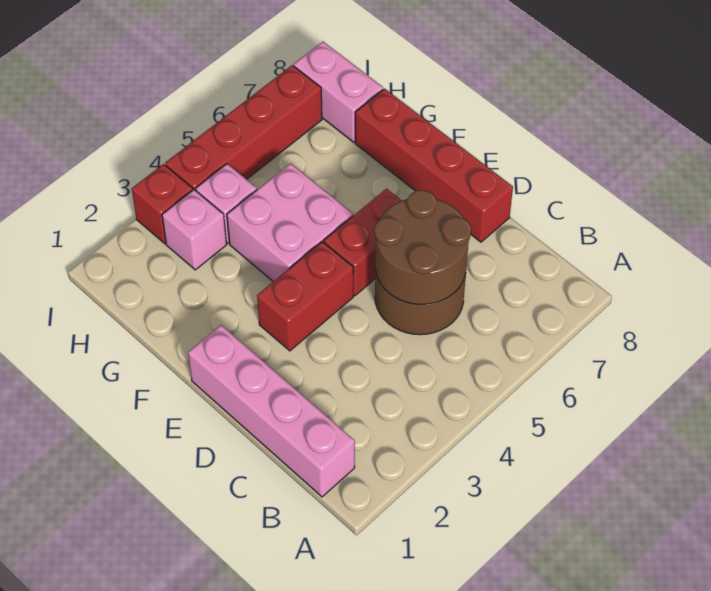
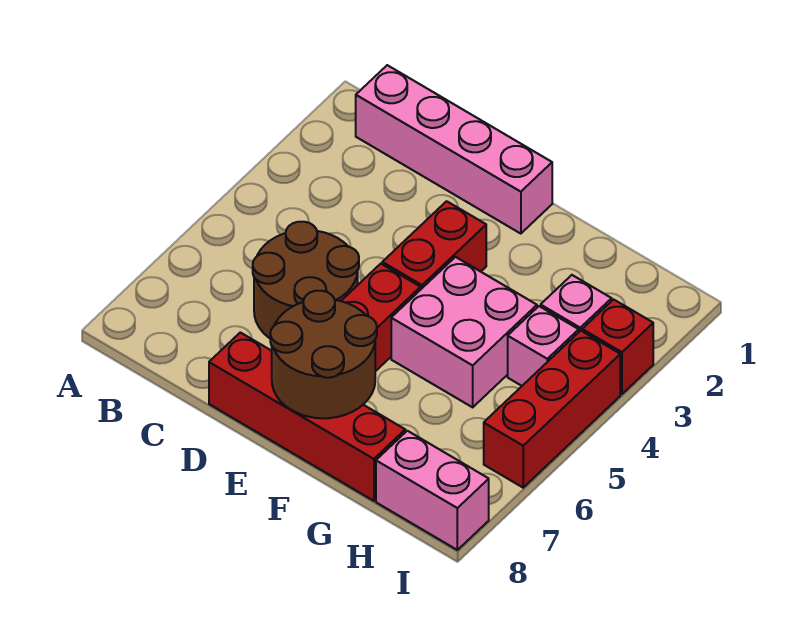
brown round brick C5:D6 level 2 -> brown round brick E7:F8 level 2
red brick I4:I7 level 1 -> red brick I4:I6 level 1

